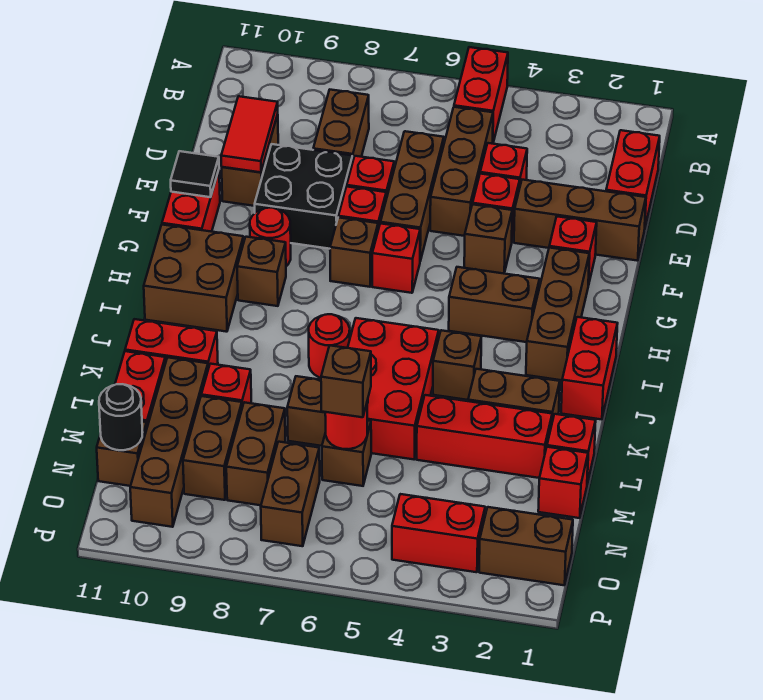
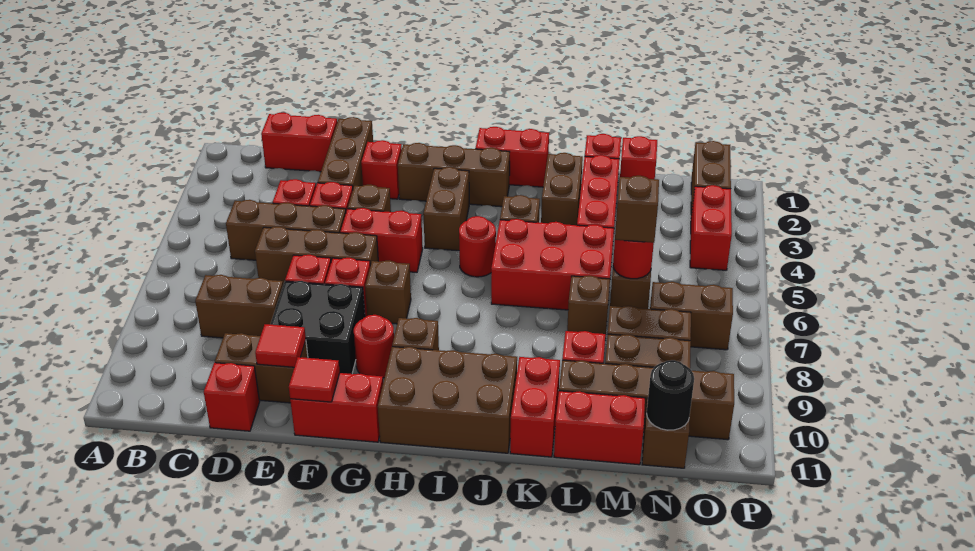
red brick A5:B5 level 1 -> red brick F5:G5 level 1
red tile D10:E10 level 2 -> red tile E10 level 2
black tile F11 level 2 -> red tile F11 level 2
red brick G6 level 1 -> red brick D11 level 1
brown brick H10:I11 level 1 -> brown brick H10:J11 level 1
red round brick J7 level 1 -> red round brick I5 level 1

